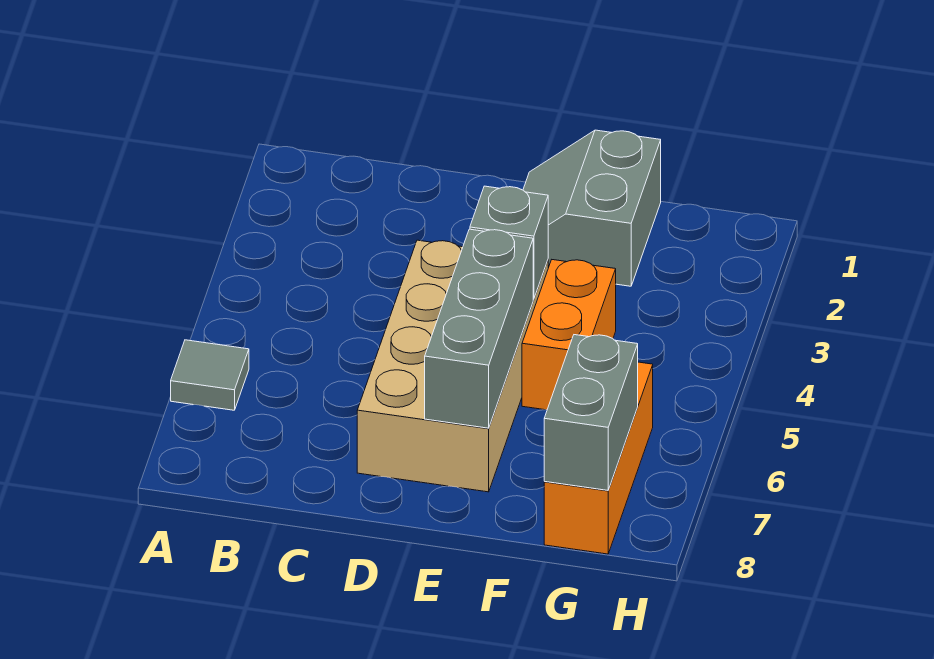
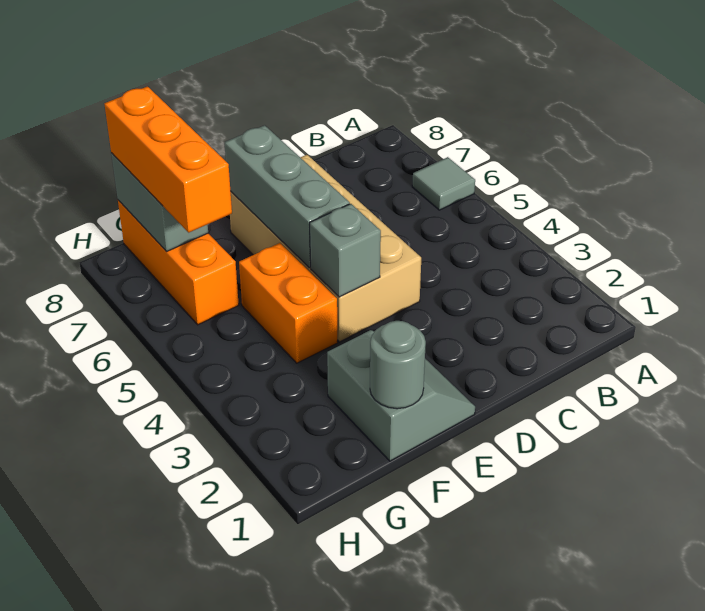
none -> grey round brick F1 level 2
none -> orange brick G6:G8 level 3

